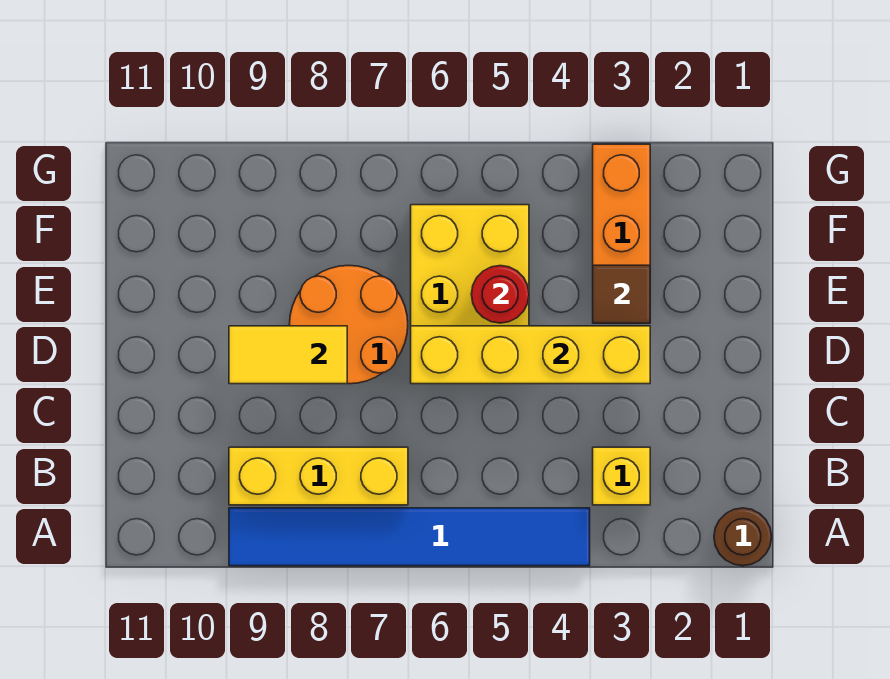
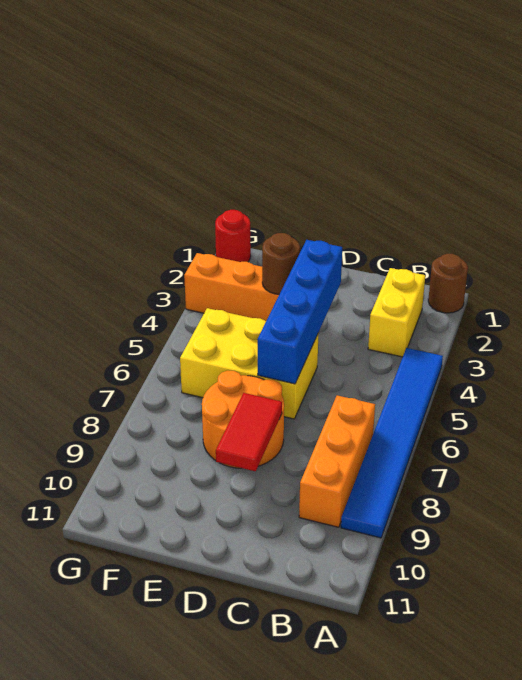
yellow brick B3 level 1 -> yellow brick B2:B3 level 1
yellow brick B7:B9 level 1 -> orange brick B7:B9 level 1
yellow brick D3:D6 level 2 -> blue brick D3:D6 level 2
yellow tile D8:D9 level 2 -> red tile D8:D9 level 2
brown tile E3 level 2 -> brown round brick E3 level 2
red round brick E5 level 2 -> red round brick G1 level 1

